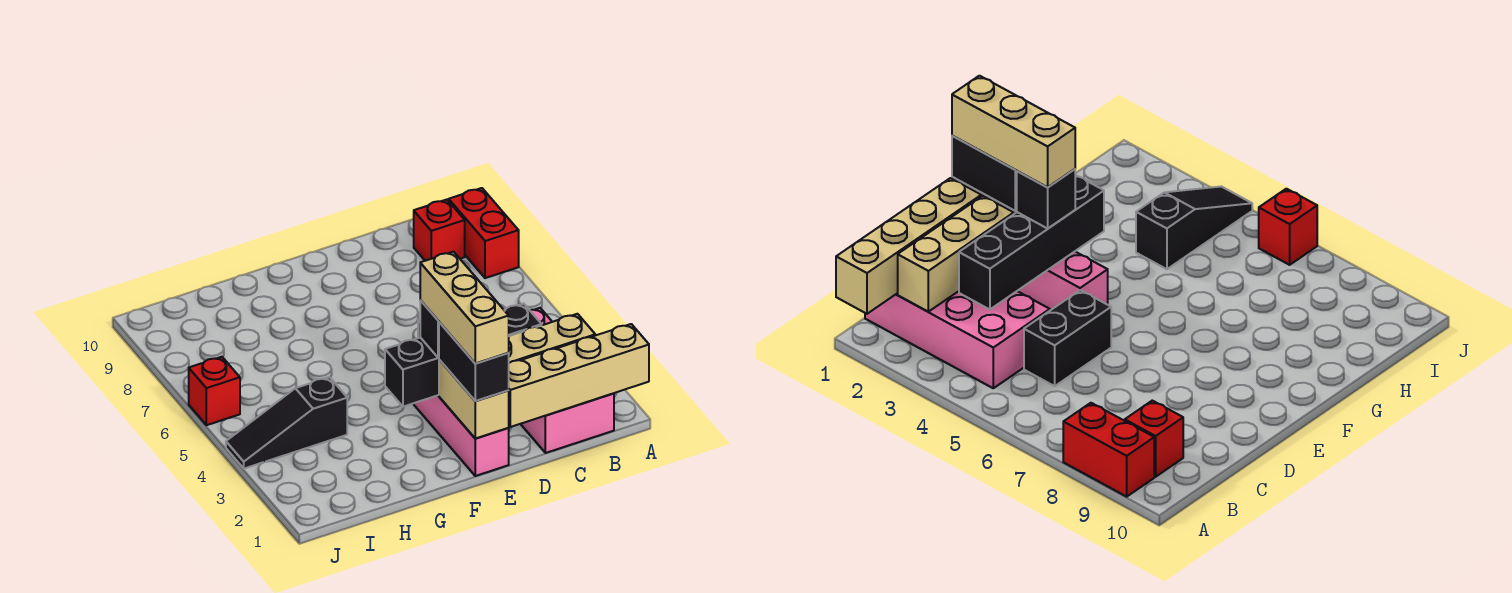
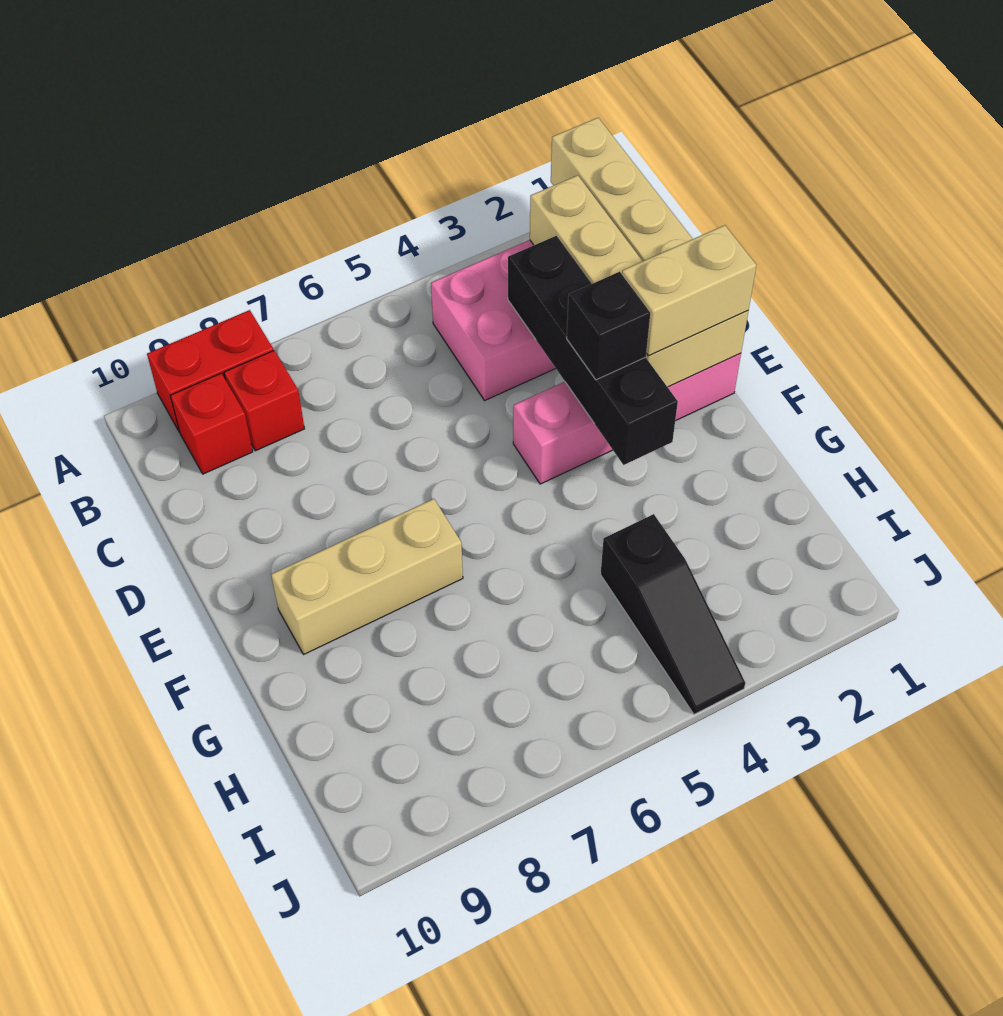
black brick C5:D5 level 1 -> none
black brick E1:E2 level 3 -> tan brick E1:E2 level 3
tan brick E1:E3 level 4 -> tan brick F7:F9 level 1
red brick J6 level 1 -> red brick B8 level 1

